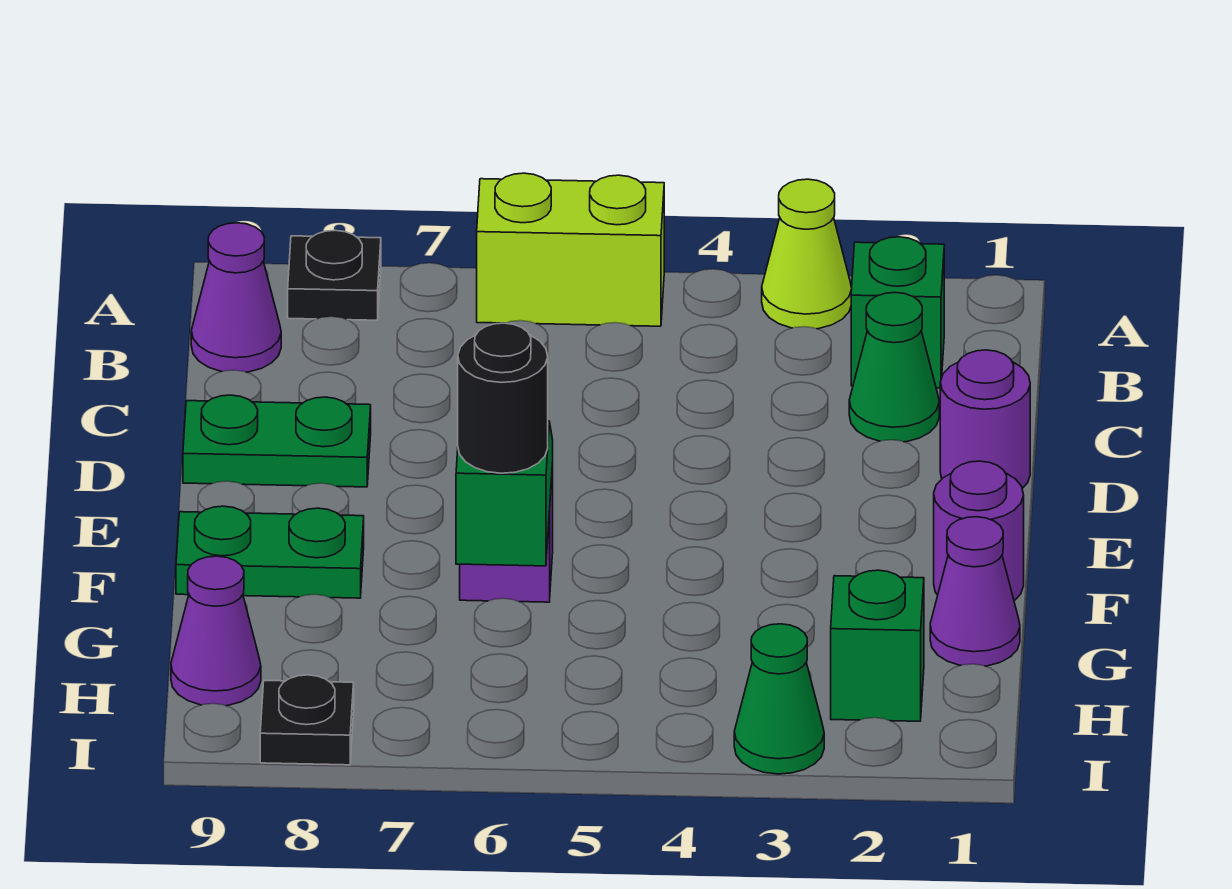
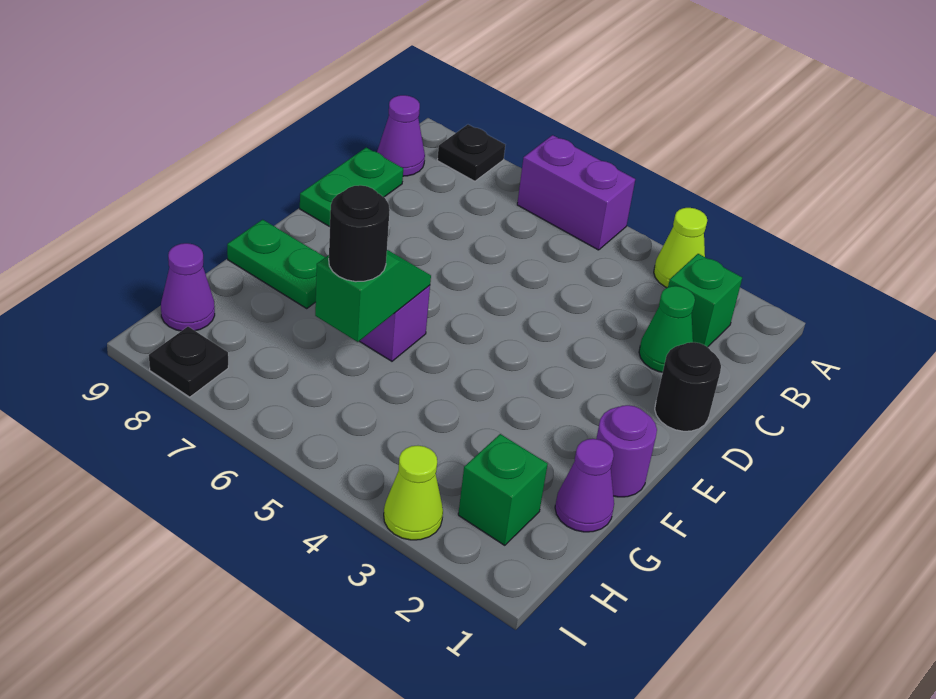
lime brick A5:A6 level 1 -> purple brick A5:A6 level 1
purple round brick D1 level 1 -> black round brick D1 level 1
green plate D8:D9 level 1 -> green plate C9:D9 level 1
green cone I3 level 1 -> lime cone I3 level 1

